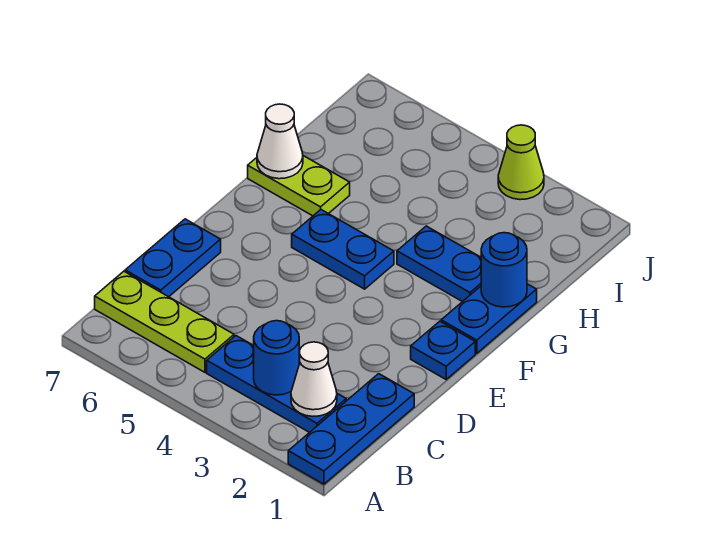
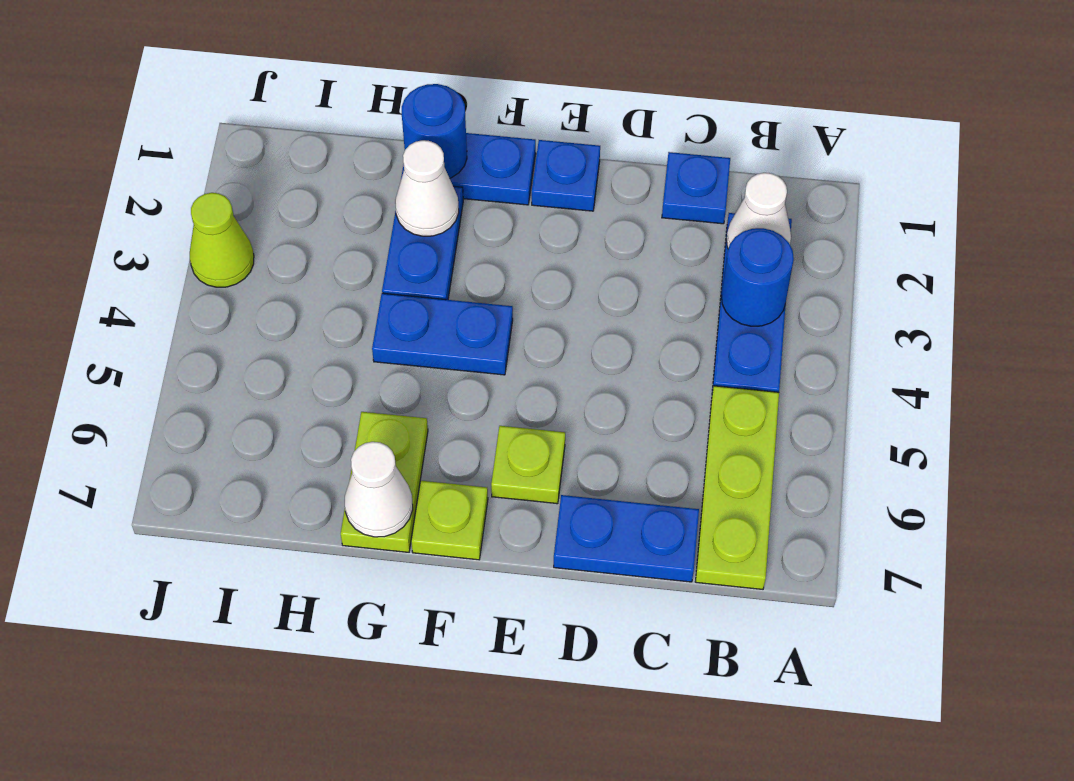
blue plate A1:C1 level 1 -> blue plate C1 level 1
none -> lime plate E6 level 1
blue plate F4:F5 level 1 -> blue plate F4:G4 level 1
none -> lime plate F7 level 1
none -> white cone G2 level 2

